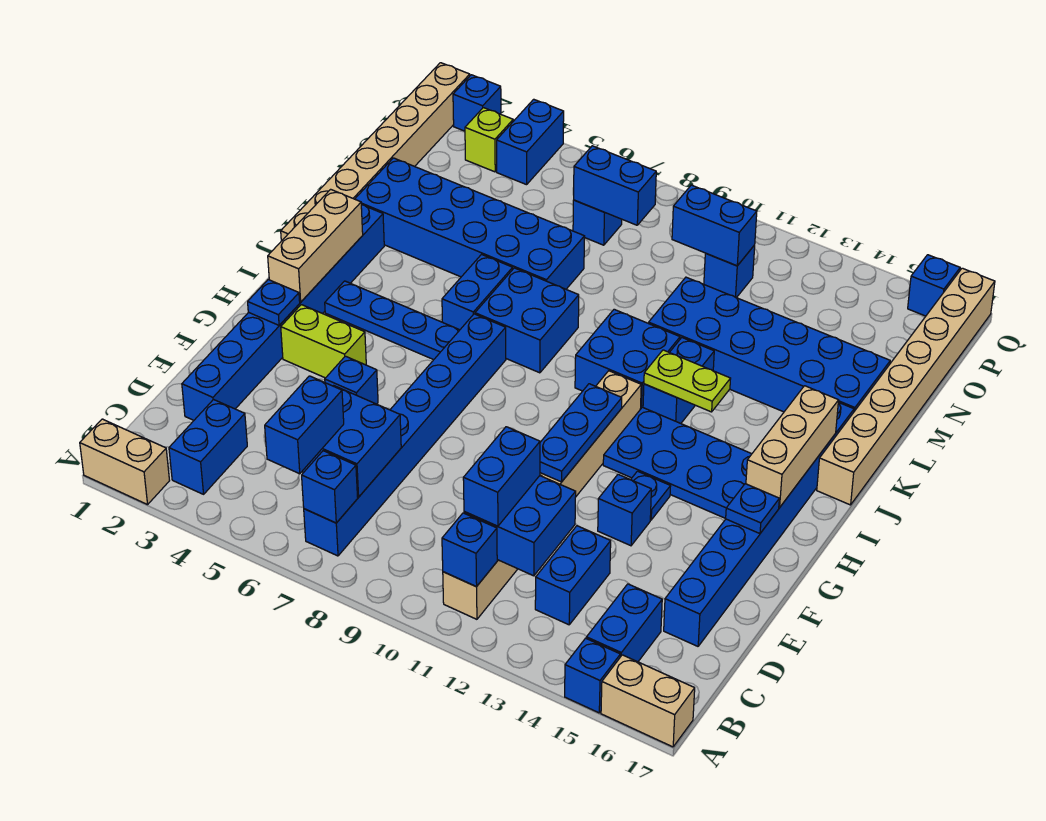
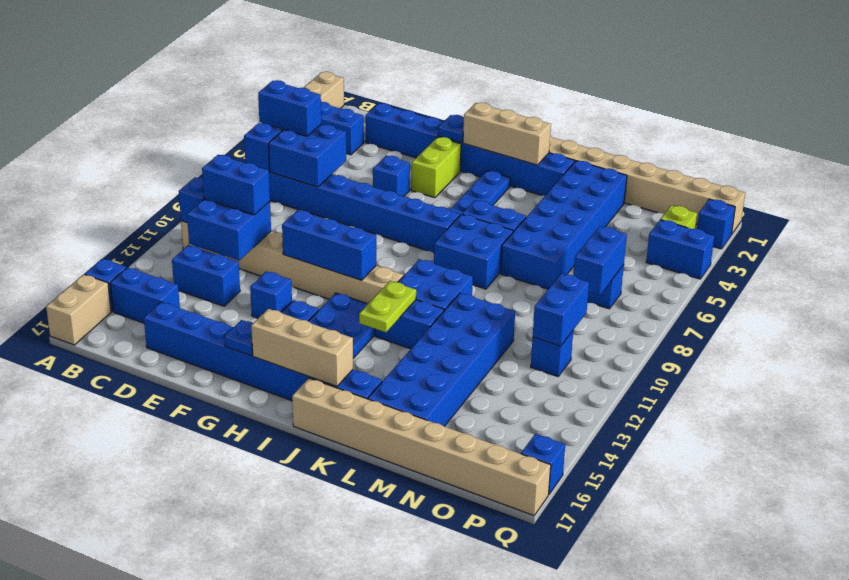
blue plate F11:H11 level 2 -> blue brick F11:H11 level 2

